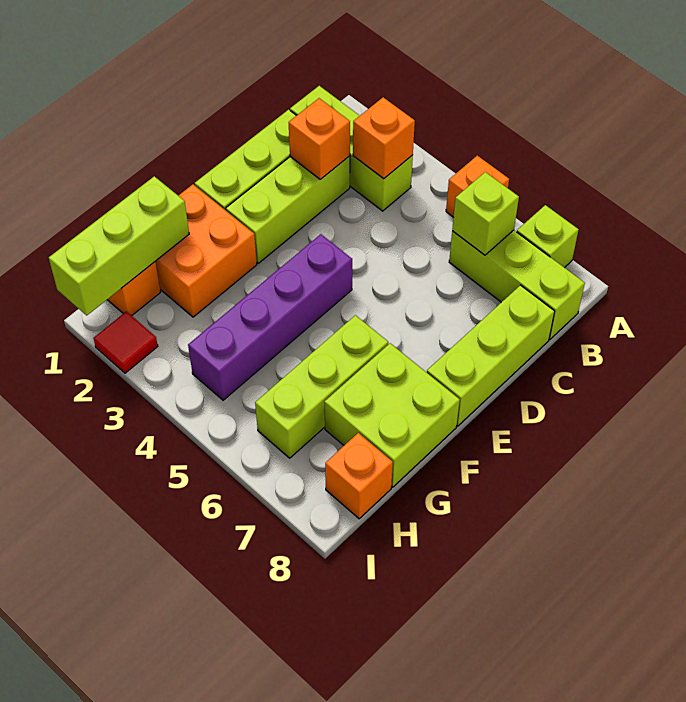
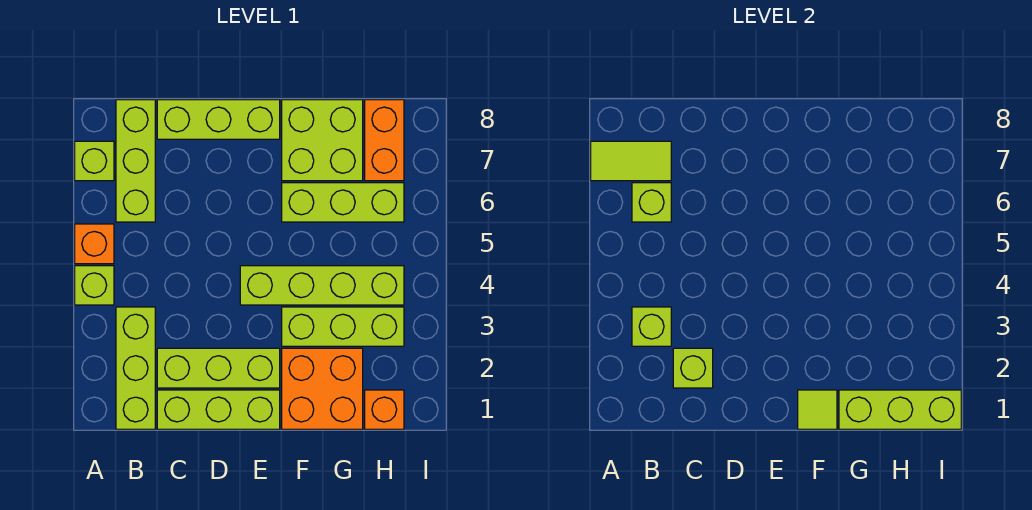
none -> lime brick A4 level 1
none -> lime tile A7:B7 level 2
orange brick B3 level 2 -> lime brick B3 level 2
orange brick C2 level 2 -> lime brick C2 level 2
purple brick E4:H4 level 1 -> lime brick E4:H4 level 1
none -> lime tile F1 level 2
none -> lime brick F3:H3 level 1
orange brick H8 level 1 -> orange brick H7:H8 level 1
red tile I2 level 1 -> none

